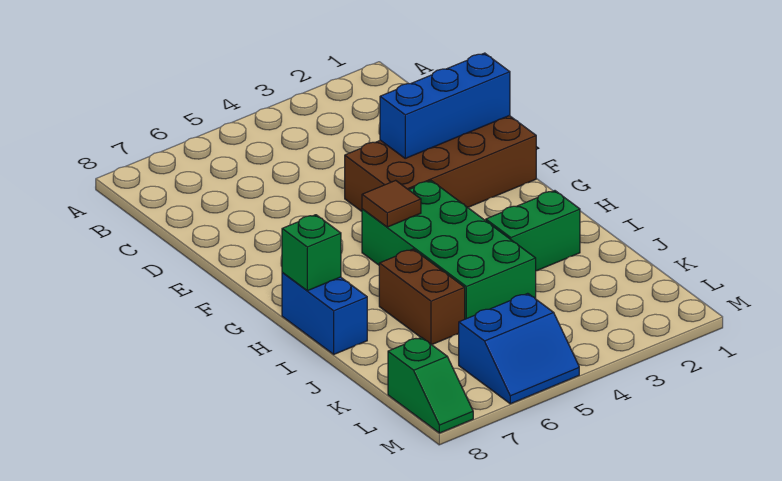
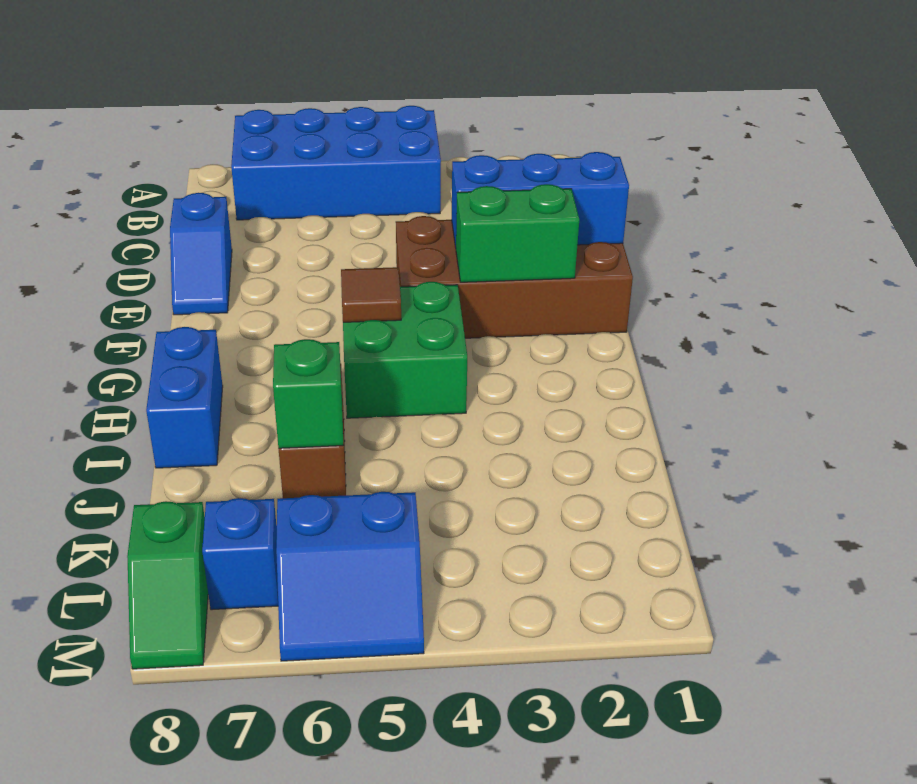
none -> blue brick A4:B7 level 1
none -> blue slope D8:E8 level 1 top D
green brick G4:J5 level 1 -> green brick G4:H5 level 1
green brick H8 level 2 -> green brick J6 level 2
green brick I2:I3 level 1 -> green brick F2:F3 level 2
none -> blue brick L7 level 1

